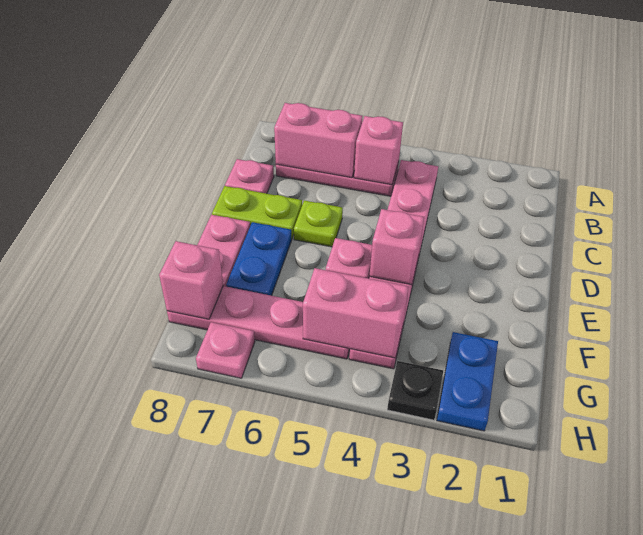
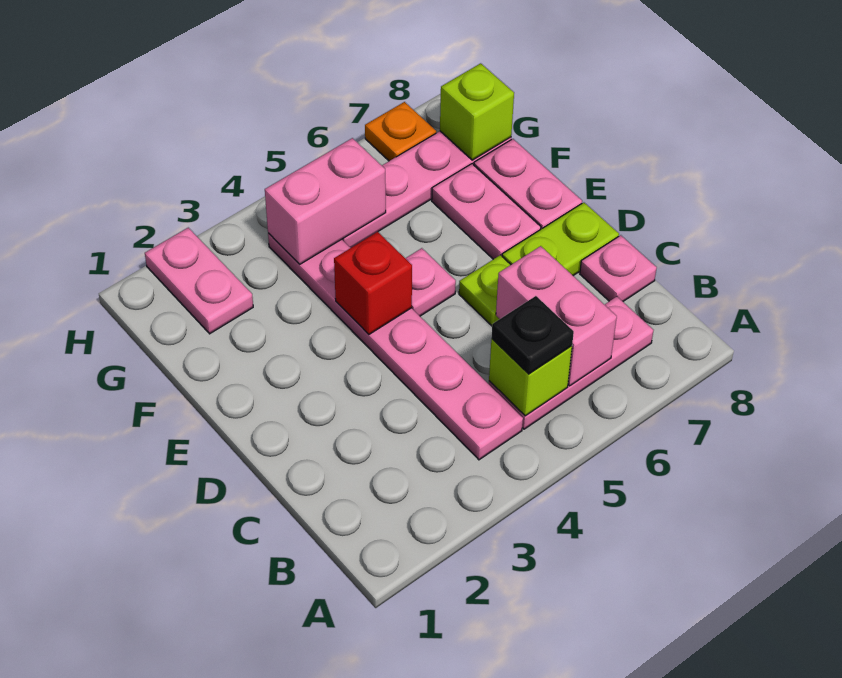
pink brick B5 level 2 -> lime brick B5 level 2
pink brick B6:B7 level 2 -> pink brick B6:C6 level 2
pink brick E4 level 2 -> red brick E4 level 2
blue plate E7:F7 level 1 -> pink plate E7:F7 level 1
blue plate G2:H2 level 1 -> pink plate G2:H2 level 1
pink brick G8 level 2 -> lime brick G8 level 2
black plate H3 level 1 -> black plate B5 level 3
pink plate H7 level 1 -> orange plate H7 level 1

